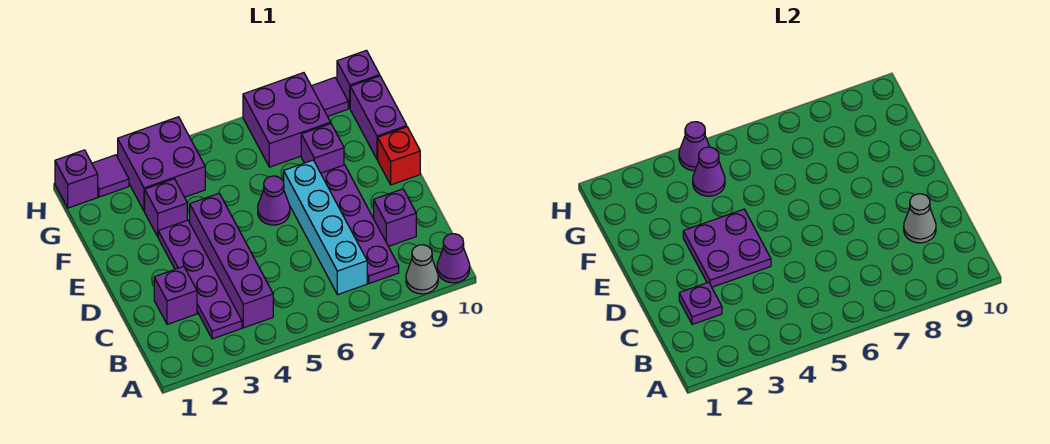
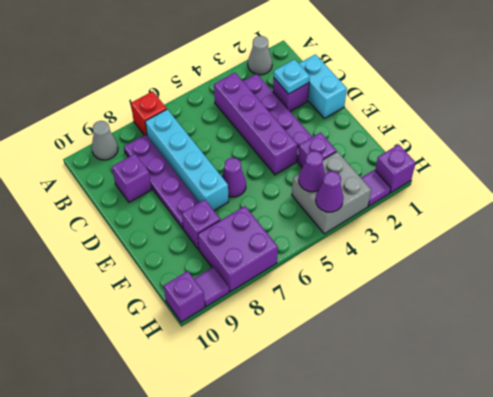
purple cone A10 level 1 -> none
none -> cyan brick C1:D1 level 1
purple plate C2 level 2 -> cyan plate C2 level 2
grey cone C9 level 2 -> grey cone A2 level 1
purple plate D3:E4 level 2 -> none
red brick E10 level 1 -> red brick A7 level 1
purple brick F10:G10 level 1 -> none
purple brick G3:H4 level 1 -> grey brick G3:H4 level 1

